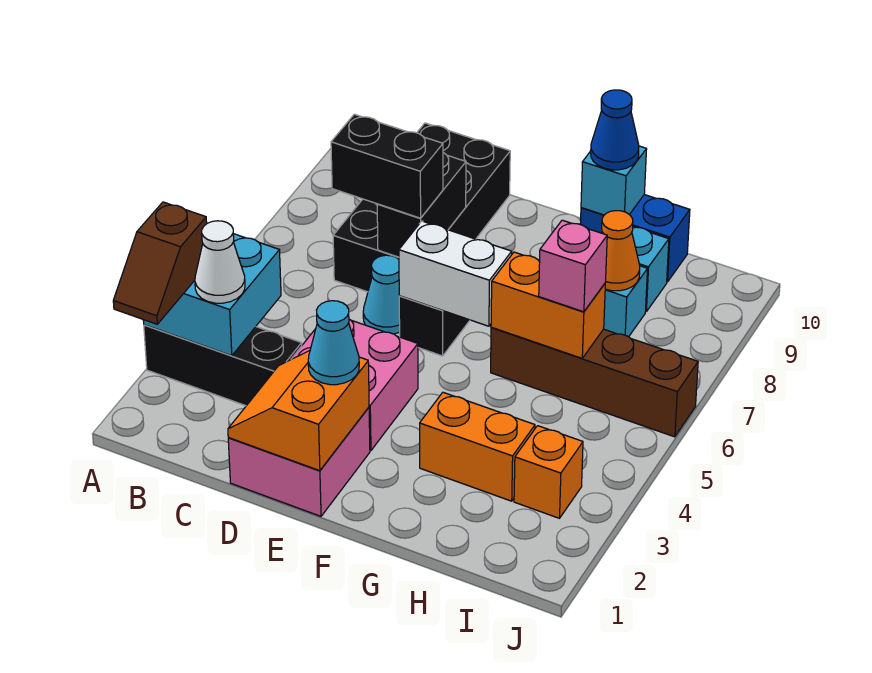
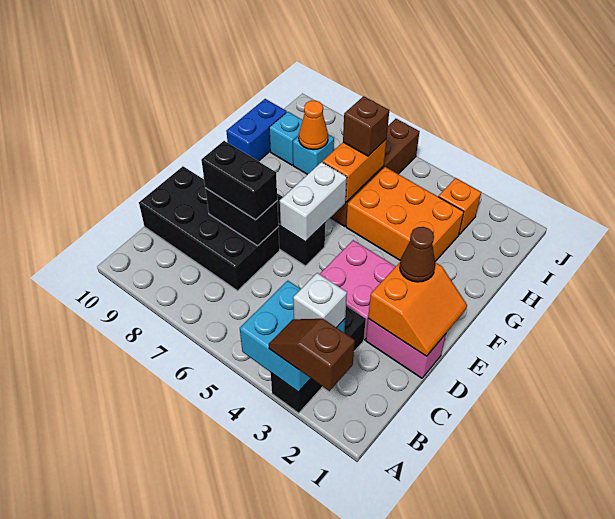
brown slope A2:A3 level 3 top 3 -> brown slope A2:A3 level 3 top 2
white cone B3 level 3 -> white brick B3 level 3
black brick C7:D7 level 3 -> black brick D7:D8 level 3
pink brick D1:E2 level 1 -> pink brick D1:D2 level 1
orange slope D1:E2 level 2 top E -> orange slope D1:E2 level 2 top 2
cyan cone D6 level 1 -> none
cyan cone E2 level 3 -> brown cone E2 level 3
orange brick G3:H3 level 1 -> orange brick G3:H5 level 1
cyan brick G10 level 2 -> none
blue cone G10 level 3 -> none
pink brick H6 level 3 -> brown brick H6 level 3

